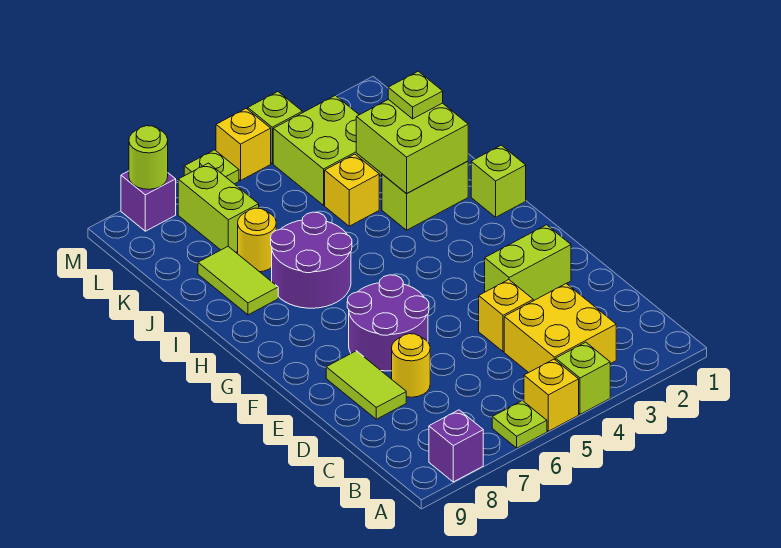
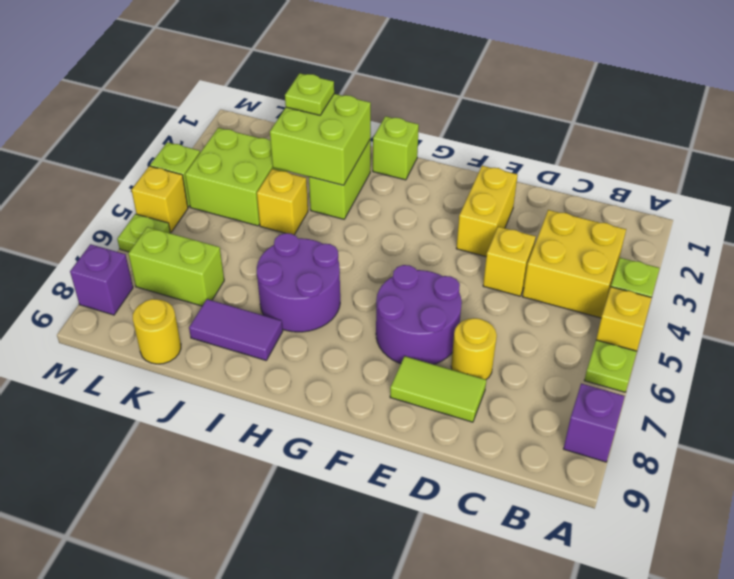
lime brick E2:E3 level 1 -> yellow brick E2:E3 level 1
lime tile I8:J8 level 1 -> purple tile I8:J8 level 1
yellow round brick J7 level 1 -> yellow round brick K9 level 1
lime round brick M8 level 2 -> none

